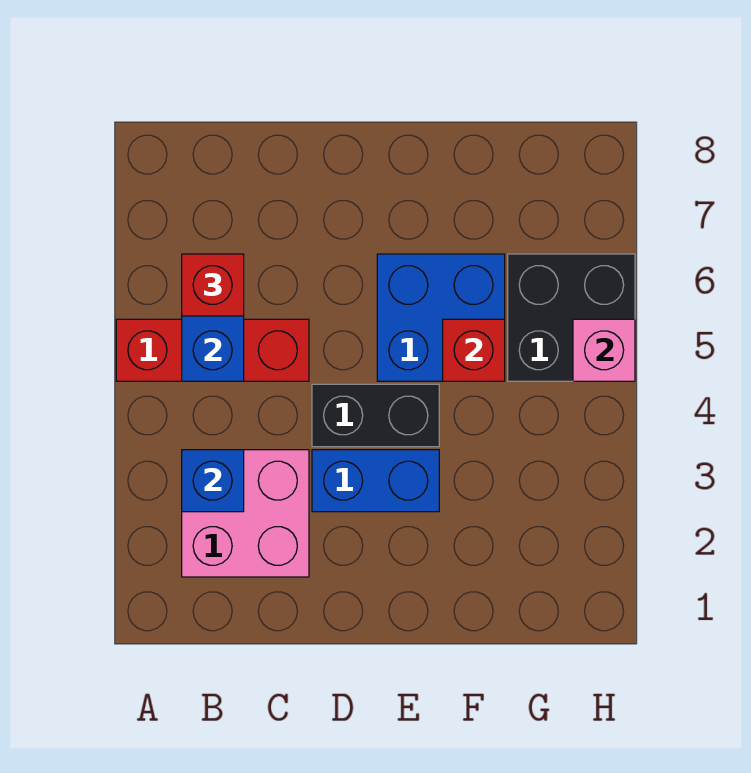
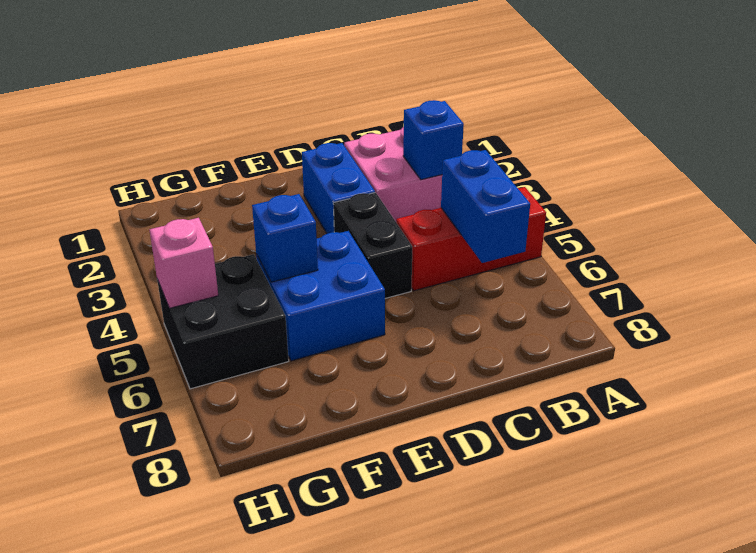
red brick B6 level 3 -> none
blue brick D3:E3 level 1 -> blue brick D2:D3 level 1
black brick D4:E4 level 1 -> black brick D4:D5 level 1
red brick F5 level 2 -> blue brick F5 level 2

